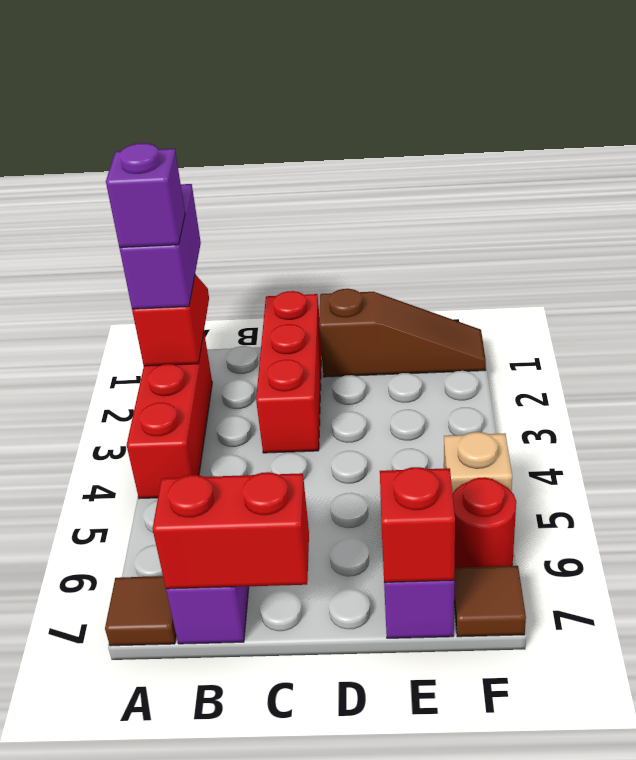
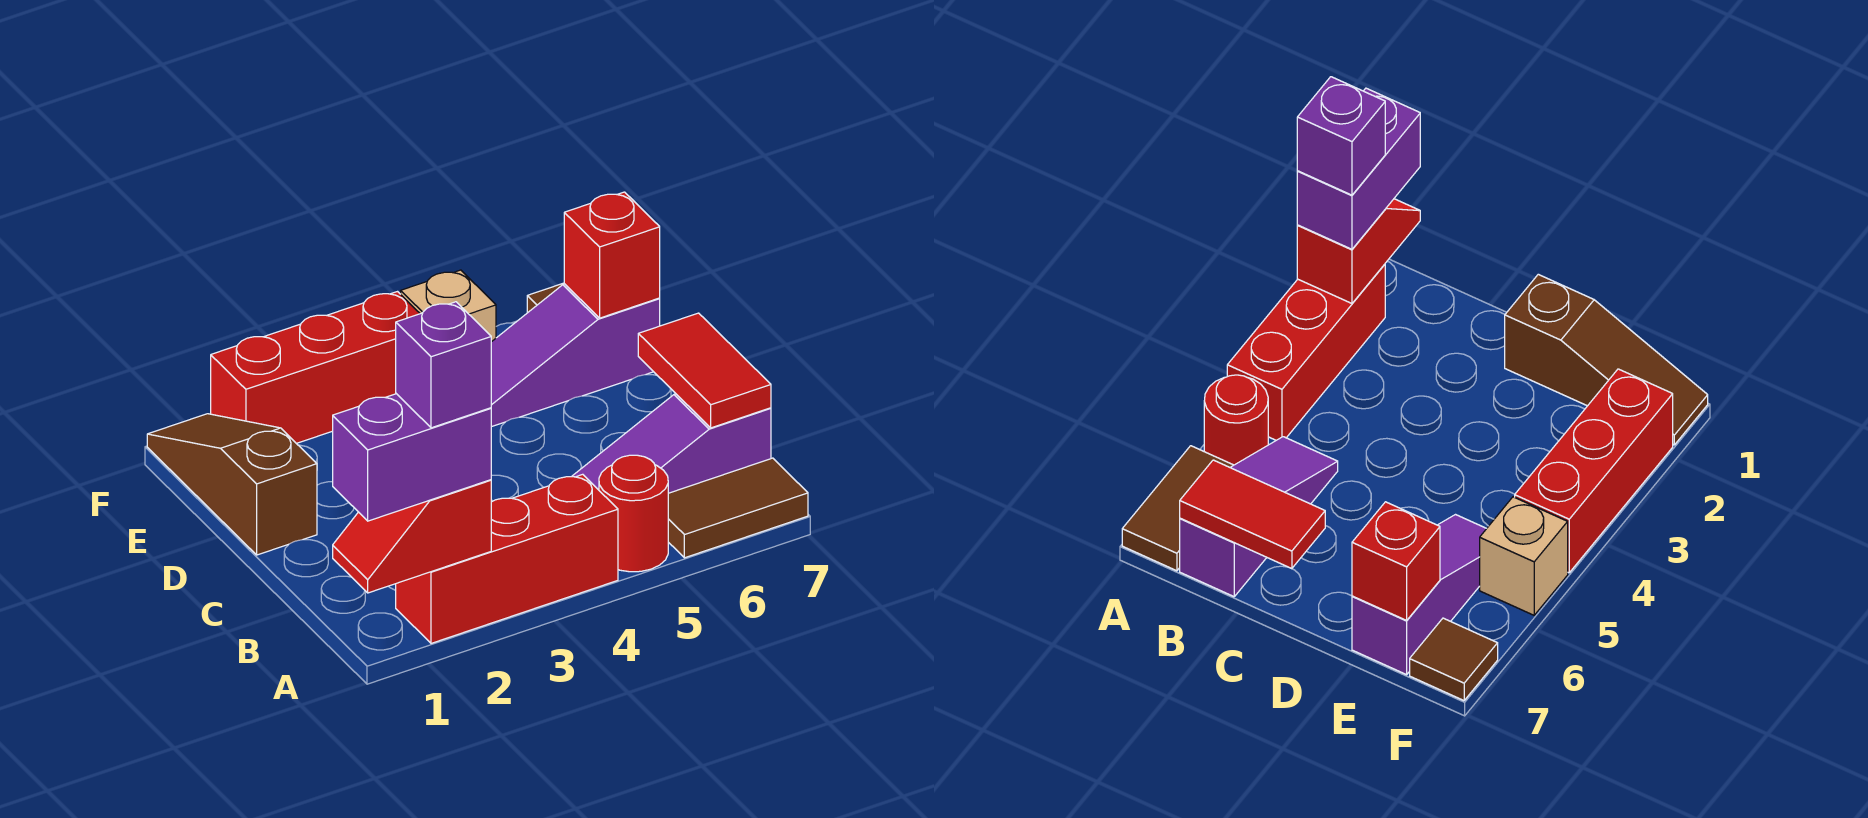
brown tile A7 level 1 -> brown tile A6:A7 level 1
red brick B7:C7 level 2 -> red tile B7:C7 level 2
red brick C1:C3 level 1 -> red brick F2:F4 level 1
red round brick F6 level 1 -> red round brick A5 level 1

